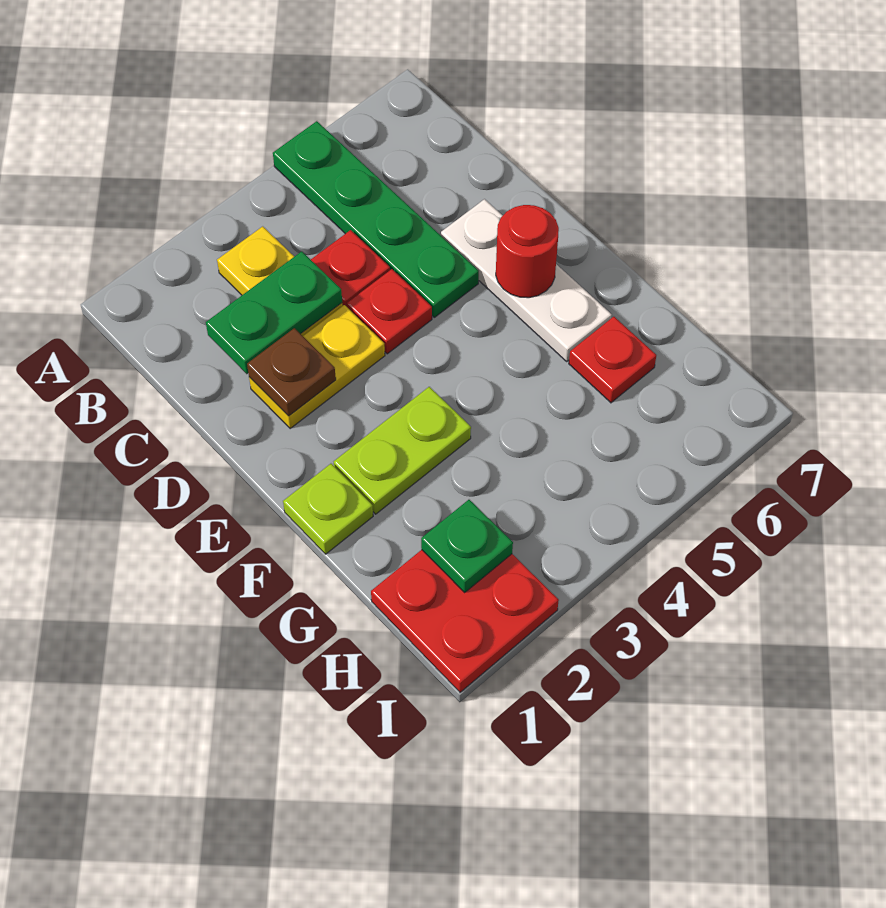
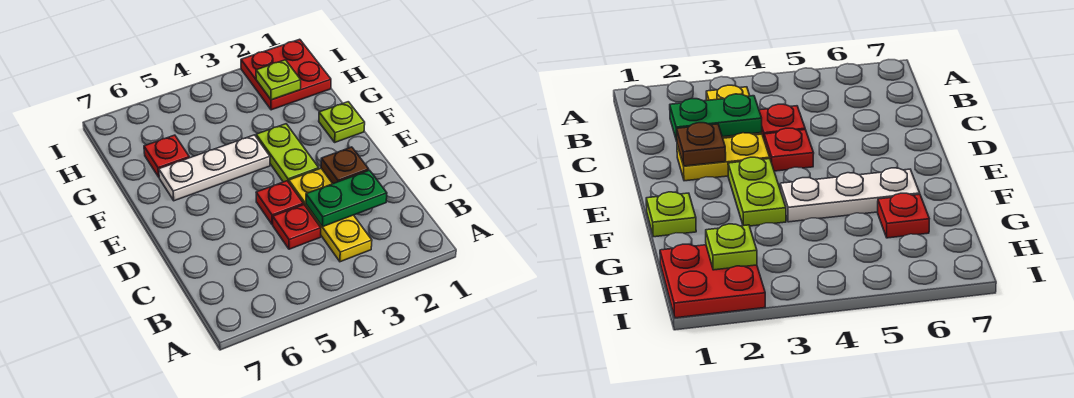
green plate A5:D5 level 1 -> none
white plate D6:F6 level 1 -> white plate F4:F6 level 1
red round brick E6 level 2 -> none
lime plate F2:F3 level 1 -> lime plate E3:F3 level 1
green plate H2 level 2 -> lime plate H2 level 2

